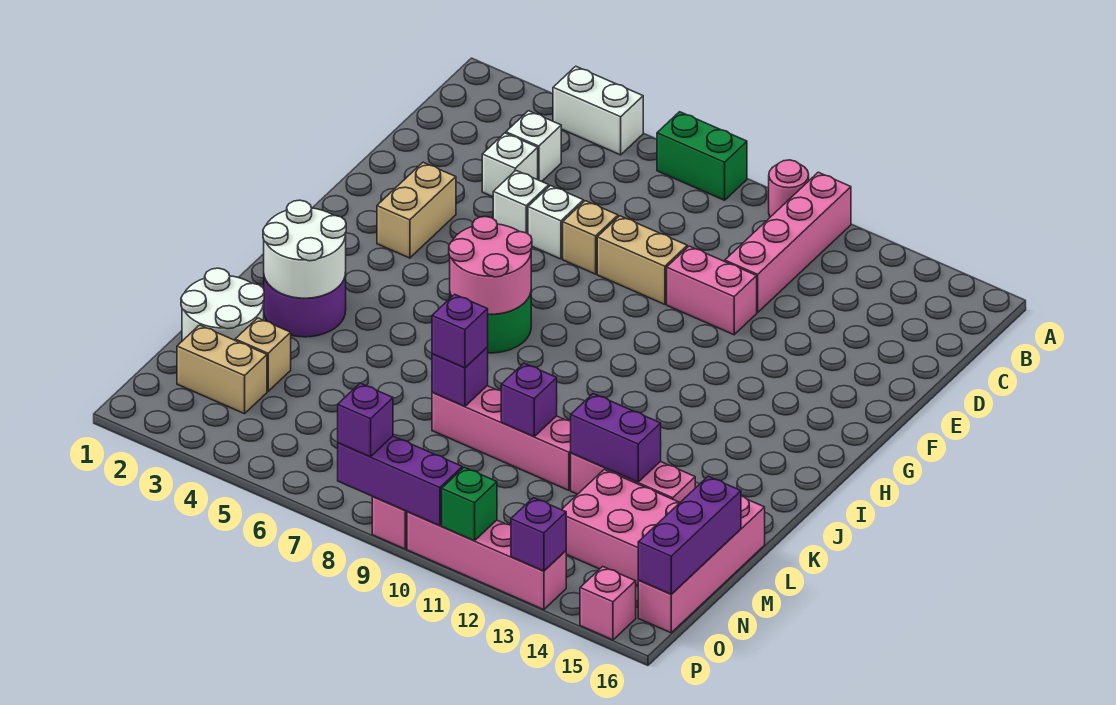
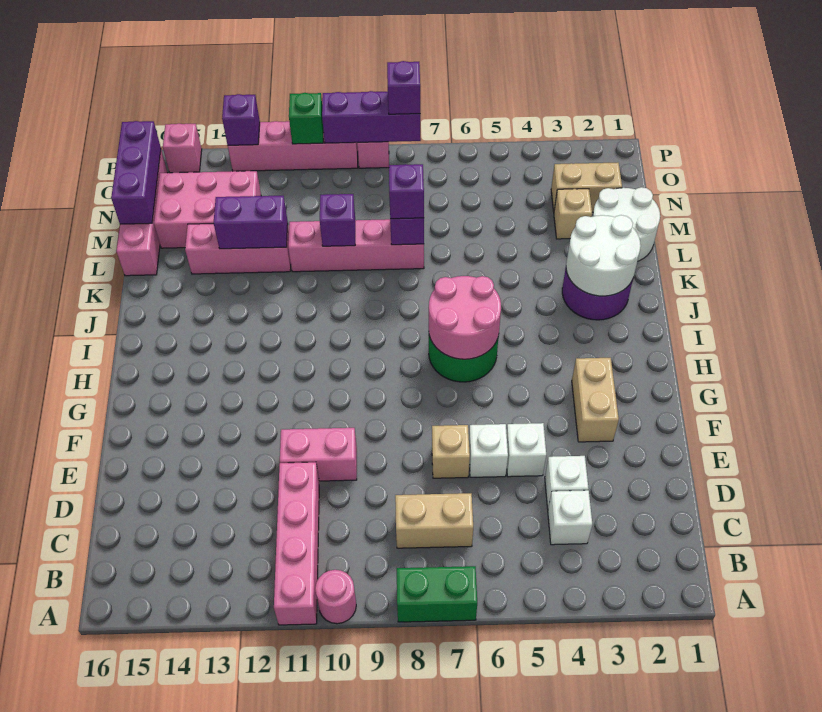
white brick A4:A5 level 1 -> none
tan brick E8:E9 level 1 -> tan brick C7:C8 level 1

